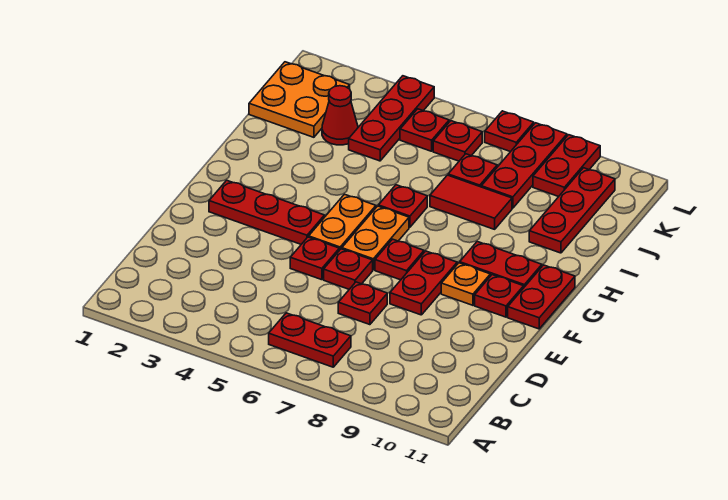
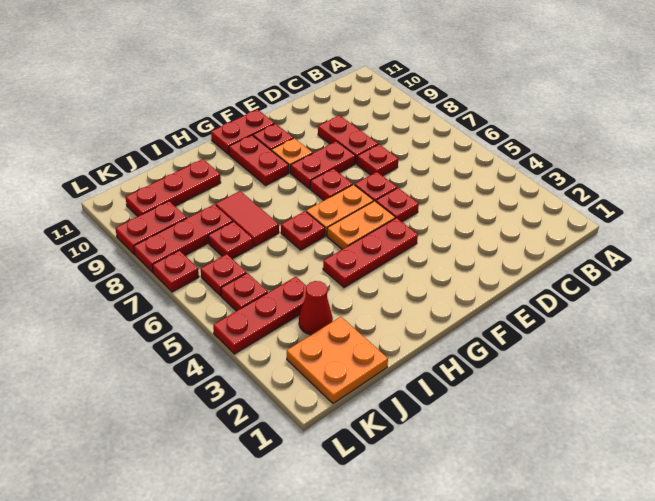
red plate B6:B7 level 1 -> red plate D8:D9 level 1
red plate F2:F4 level 1 -> red plate F4:H4 level 1

